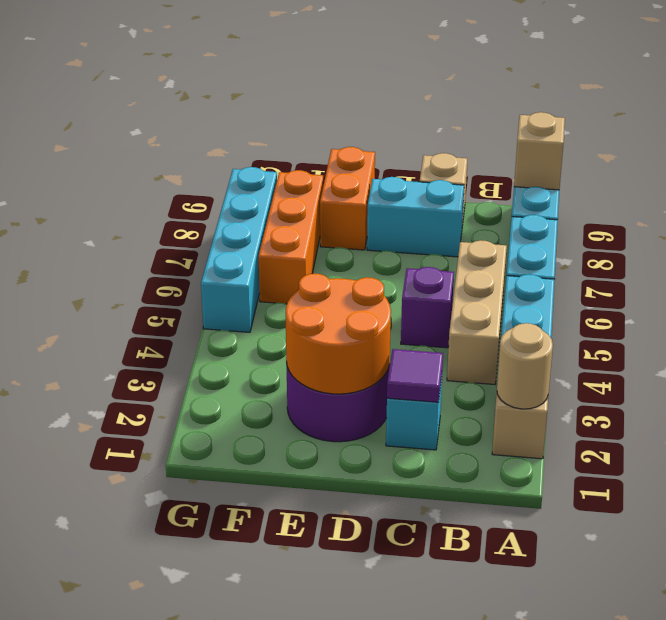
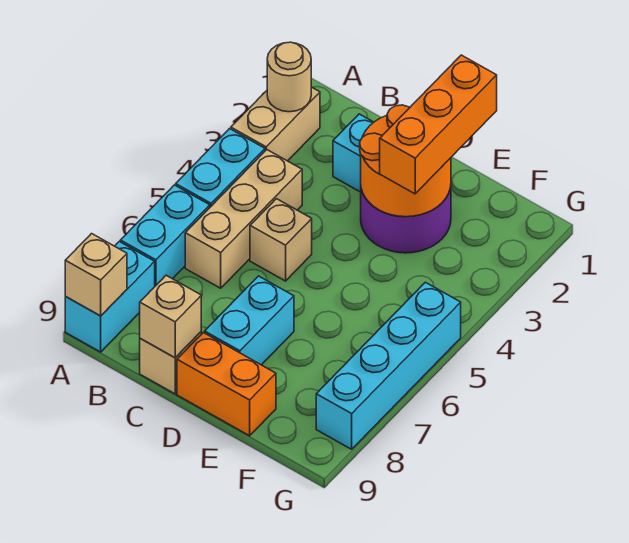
purple tile C2 level 2 -> none
purple brick C5 level 1 -> tan brick C5 level 1
cyan brick C8:D8 level 1 -> cyan brick D7:D8 level 1
none -> tan brick C9 level 2
orange brick E8:E9 level 1 -> orange brick D9:E9 level 1
orange brick F6:F8 level 1 -> orange brick E1:E3 level 3

